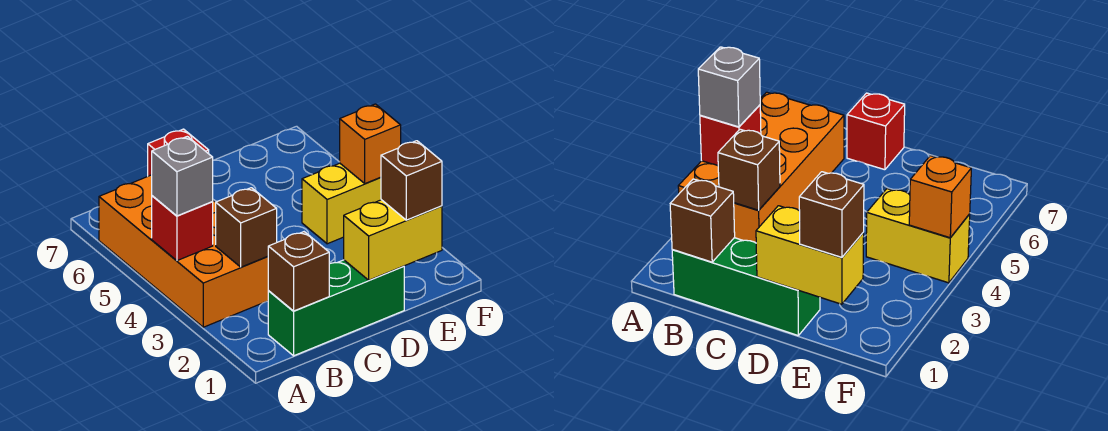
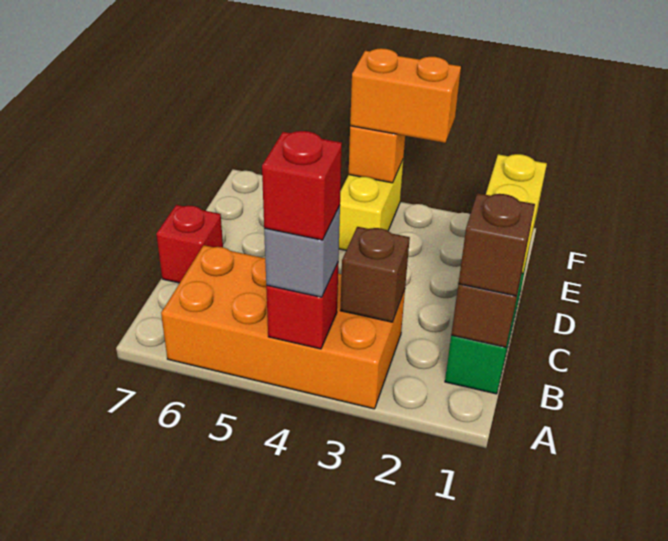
none -> red brick A4 level 4
brown brick E1 level 3 -> brown brick B1 level 3
none -> orange brick F3:F4 level 3

